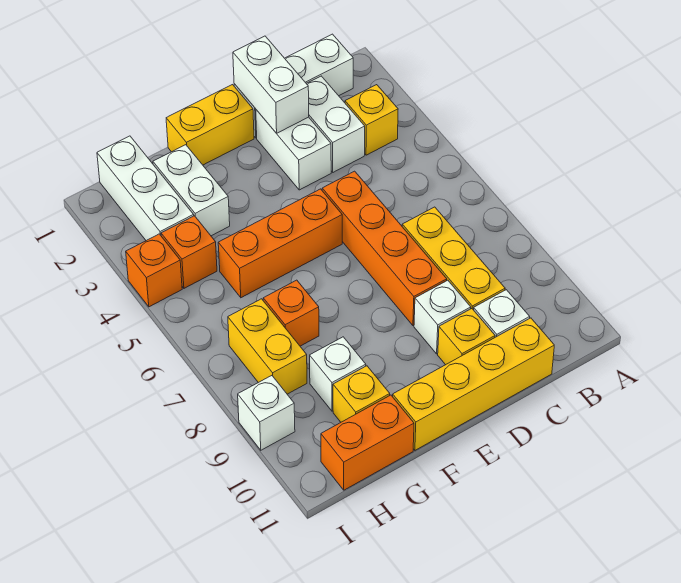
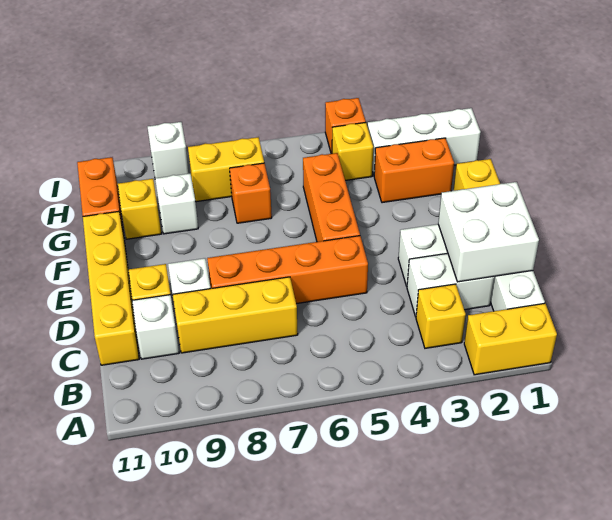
none -> yellow brick A1:A2 level 1
white brick D1:D2 level 2 -> white brick C1:D2 level 2
white brick G2:G3 level 1 -> orange brick G2:G3 level 1
orange brick H4 level 1 -> yellow brick H4 level 1

